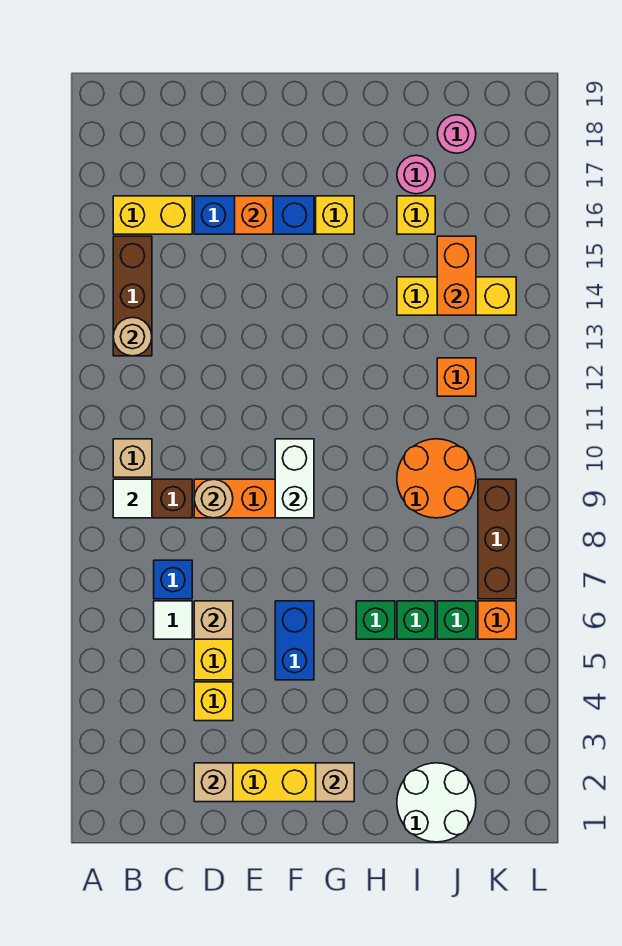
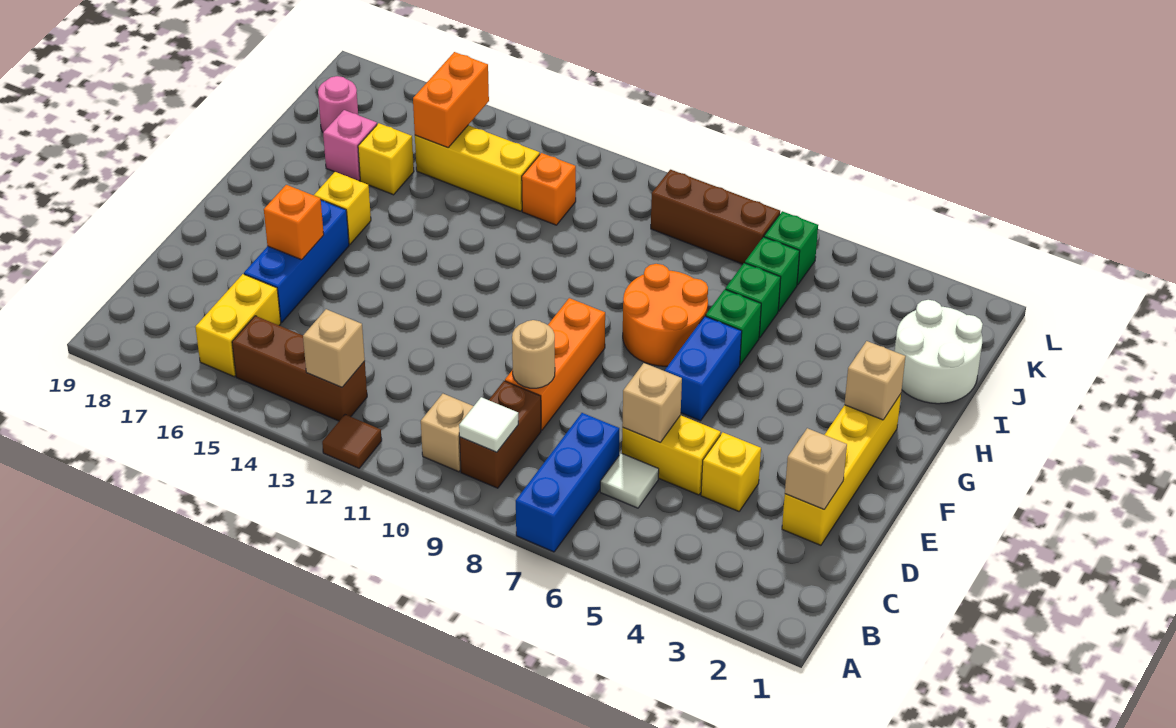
none -> brown tile A12 level 1
tan round brick B13 level 2 -> tan brick B13 level 2
blue brick C7 level 1 -> blue brick A7:C7 level 1
blue brick F5:F6 level 1 -> blue brick F6:G6 level 1
white brick F9:F10 level 2 -> none
orange round brick I9:J10 level 1 -> orange round brick G7:H8 level 1
yellow brick I14:K14 level 1 -> yellow brick J13:J15 level 1
pink round brick I17 level 1 -> pink brick I17 level 1
orange brick J14:J15 level 2 -> orange brick J15:K15 level 2
orange brick K6 level 1 -> green brick K6 level 1

